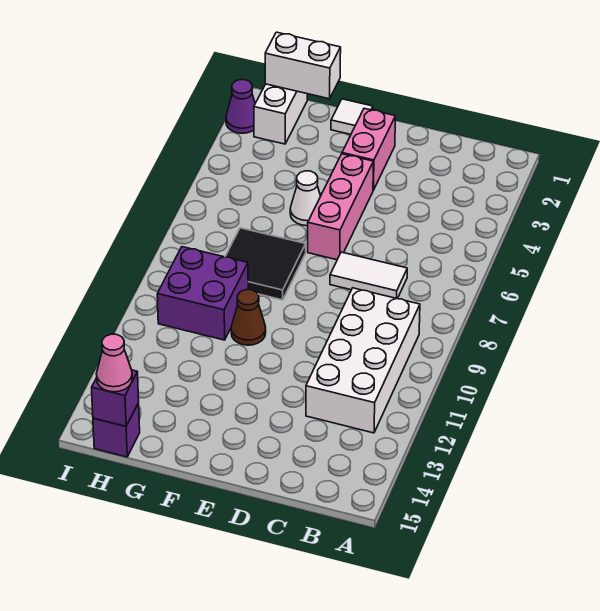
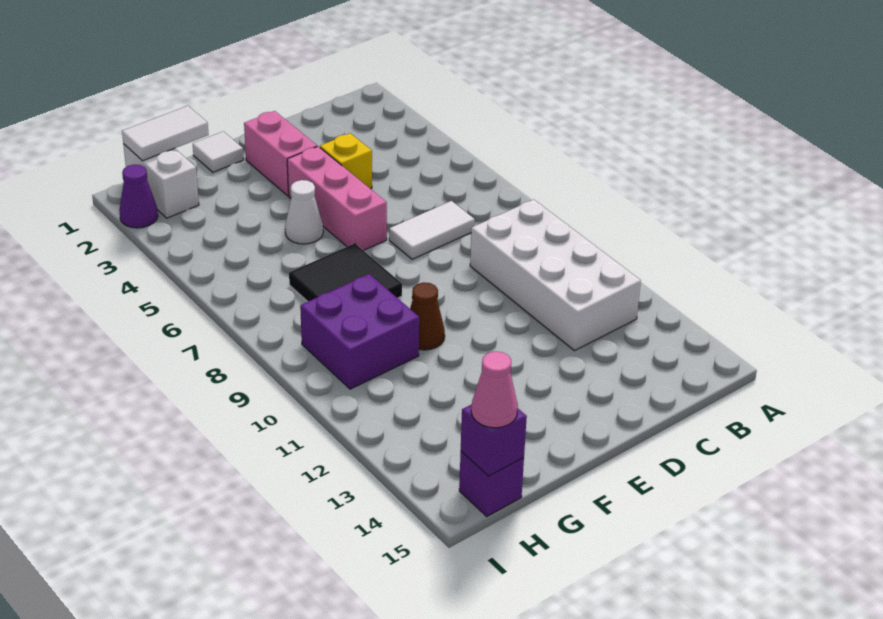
none -> yellow brick D4 level 1
white brick G1:H1 level 2 -> white tile G1:H1 level 2

